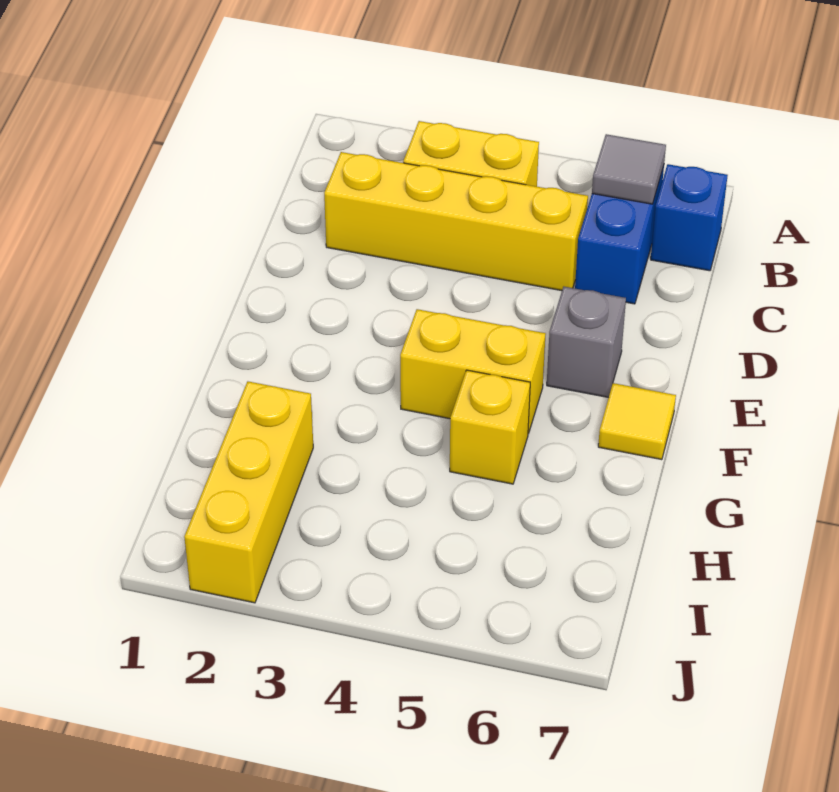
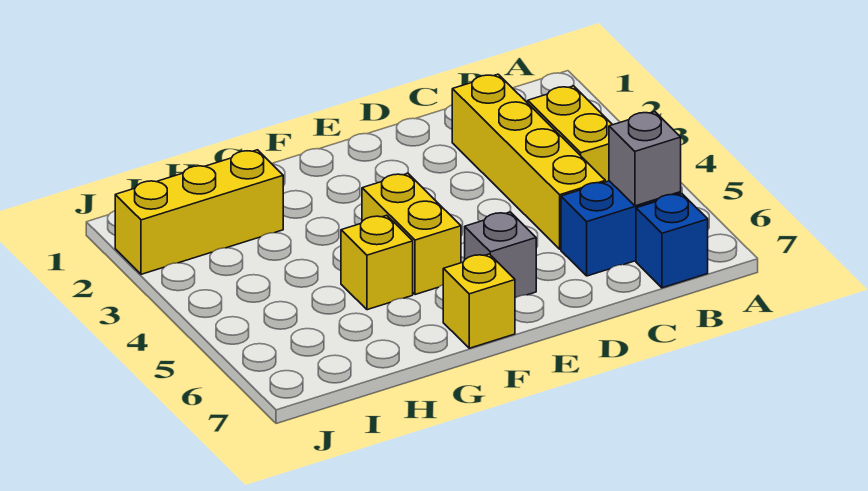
grey tile B6 level 2 -> grey brick B6 level 2
yellow tile F7 level 1 -> yellow brick F7 level 1

